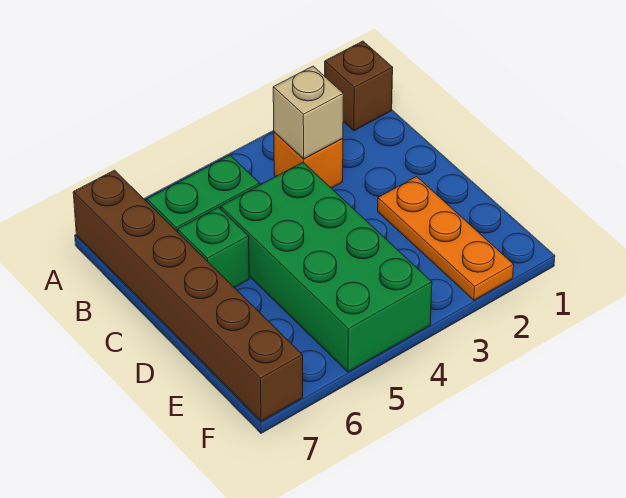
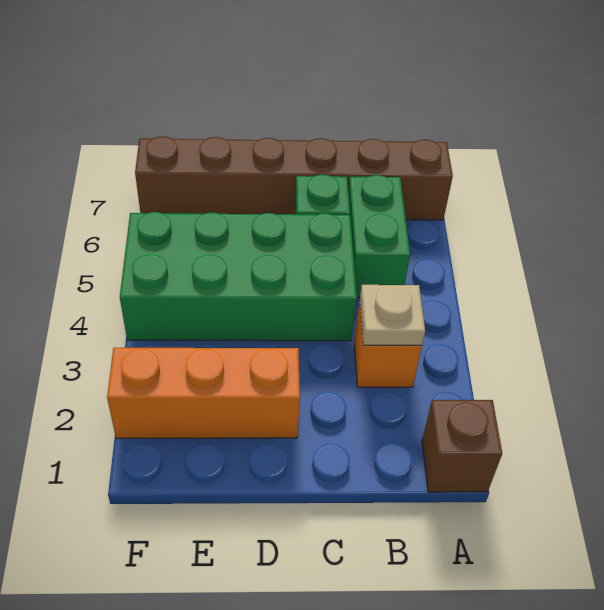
tan brick B3 level 2 -> tan plate B3 level 2
orange plate D2:F2 level 1 -> orange brick D2:F2 level 1

